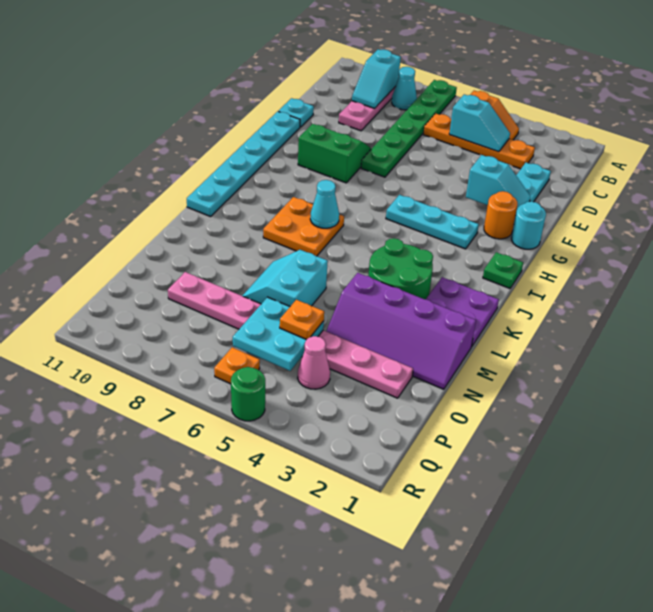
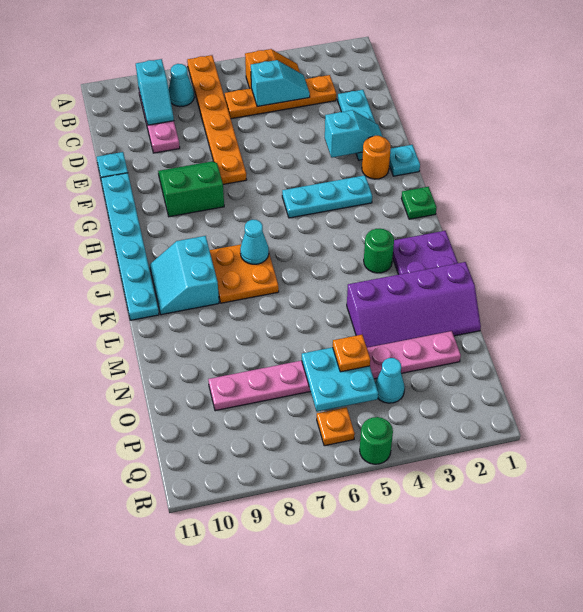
green plate A7:F7 level 1 -> orange plate A7:F7 level 1
cyan round brick G1 level 1 -> cyan plate G1 level 1
green round brick K3:L4 level 1 -> green round brick K3 level 1
cyan slope M6:N7 level 1 top 6 -> cyan slope J9:K10 level 1 top 9
pink cone P4 level 1 -> cyan cone P4 level 1

